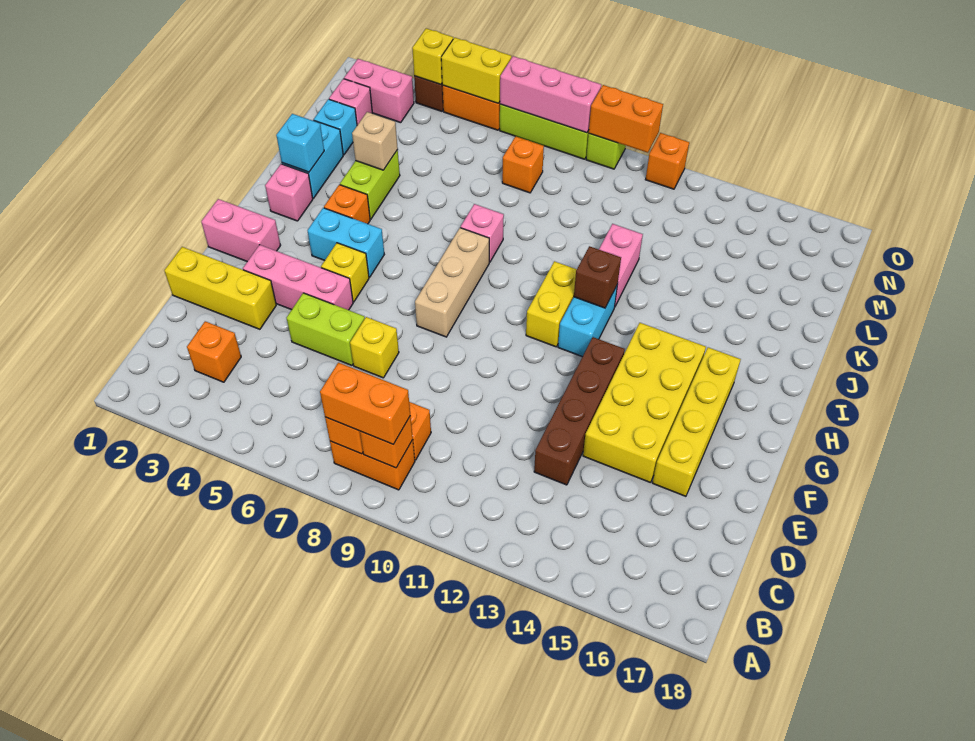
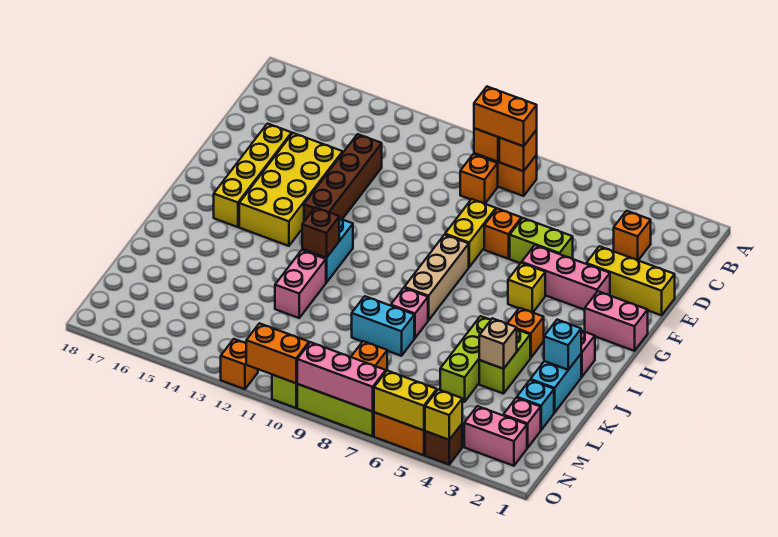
yellow brick E7 level 1 -> orange brick E7 level 1
cyan brick H4:H5 level 1 -> cyan brick K8:K9 level 1
yellow brick H11:I11 level 1 -> yellow brick E8:F8 level 1
none -> lime brick J5:L5 level 1

